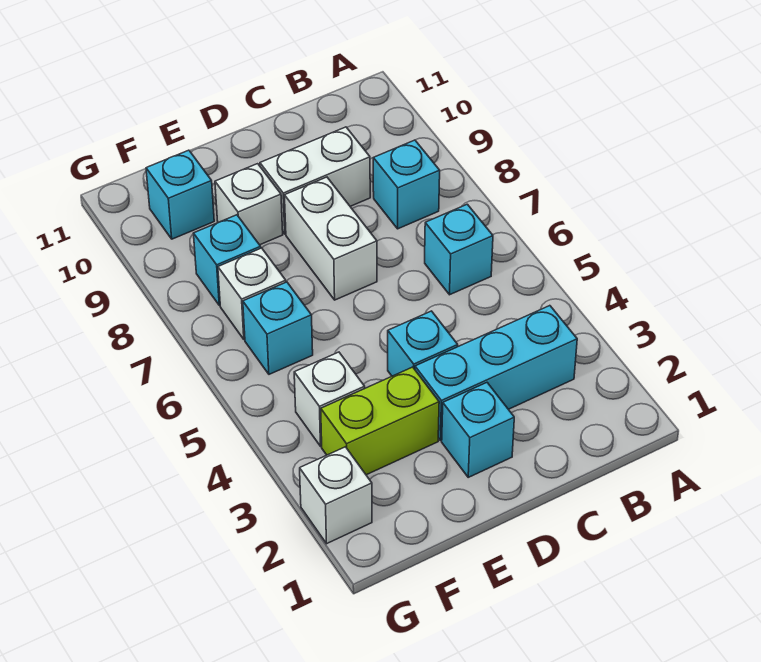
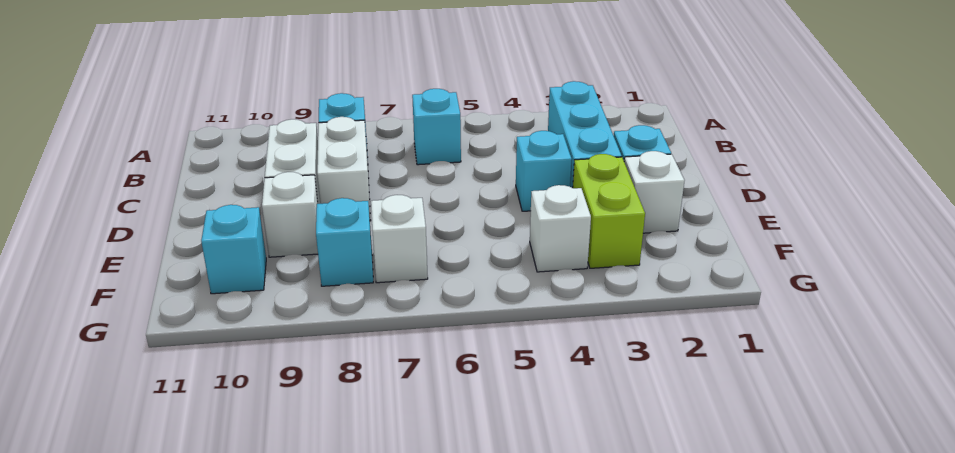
white brick D7:D8 level 1 -> white brick C8:D8 level 1
cyan brick F6 level 1 -> none
white brick G2 level 1 -> white brick E2 level 1

